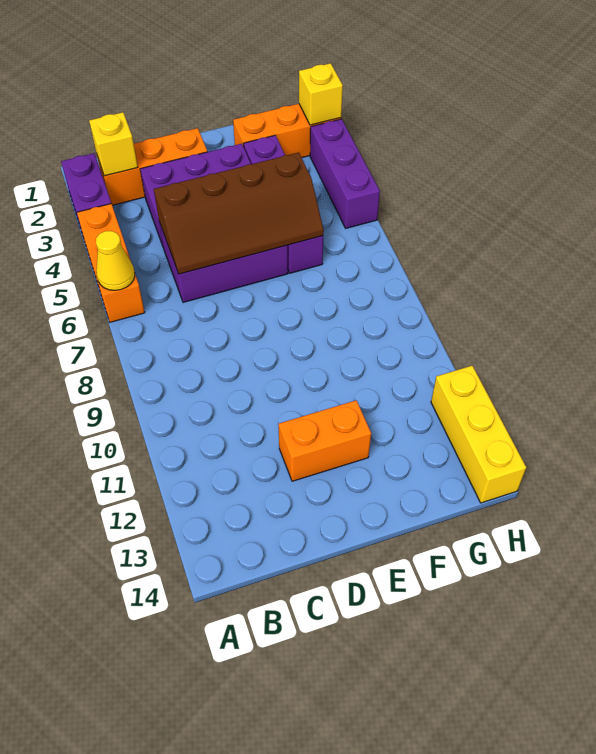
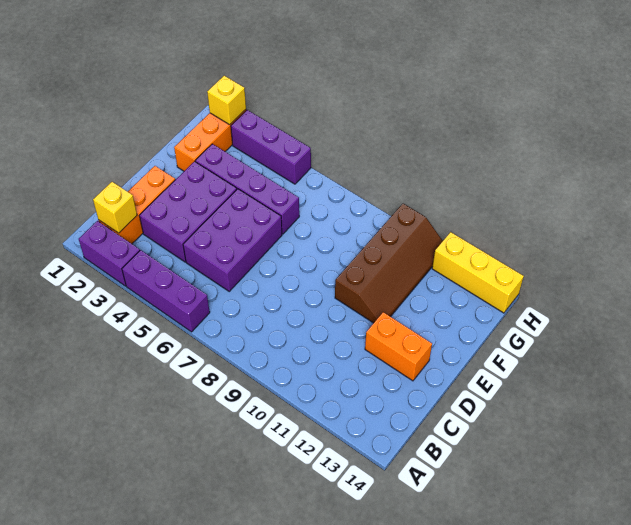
orange brick A4:A6 level 1 -> purple brick A4:A6 level 1
yellow cone A6 level 2 -> none
brown slope C5:F6 level 2 top 5 -> brown slope E10:H11 level 1 top 10
orange brick D12:E12 level 1 -> orange brick D12:D13 level 1

